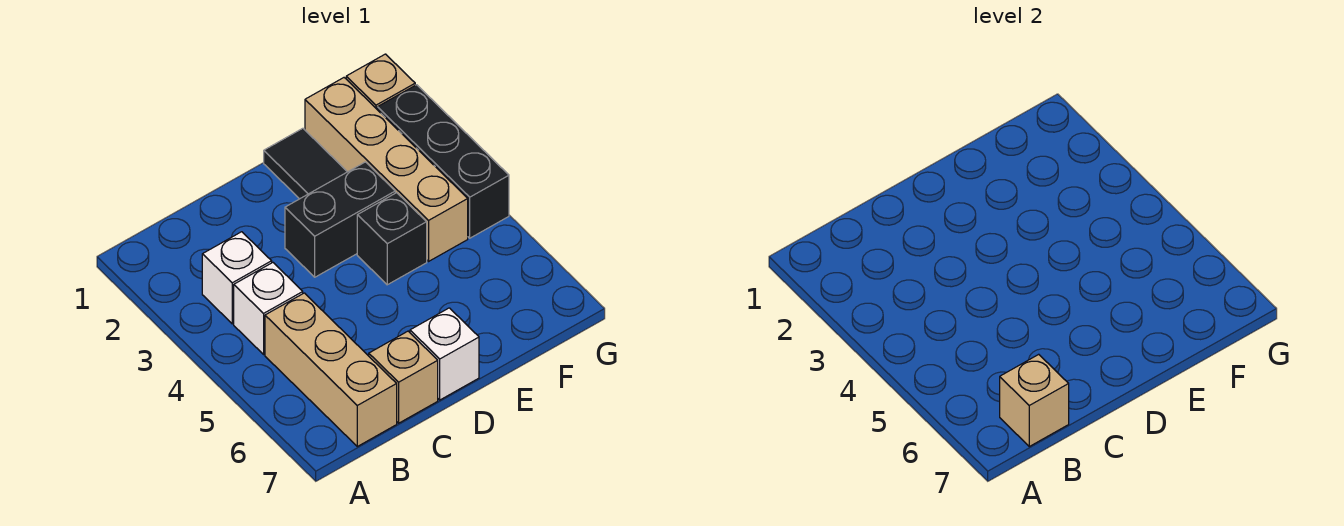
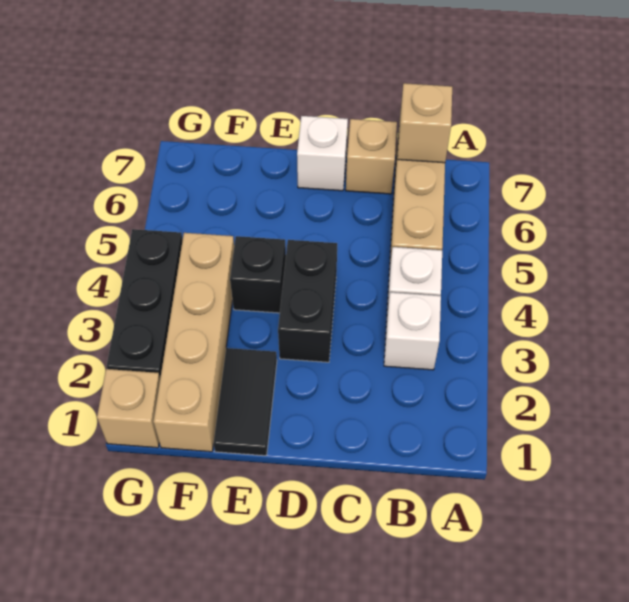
black brick D3:E3 level 1 -> black brick D3:D4 level 1

